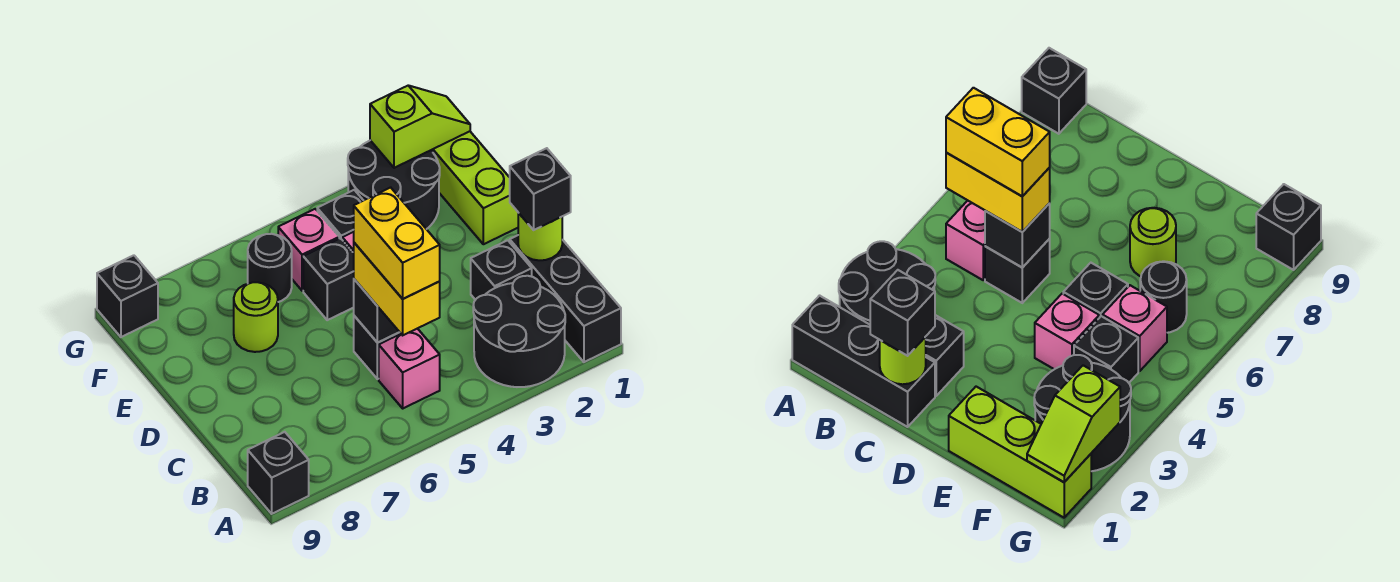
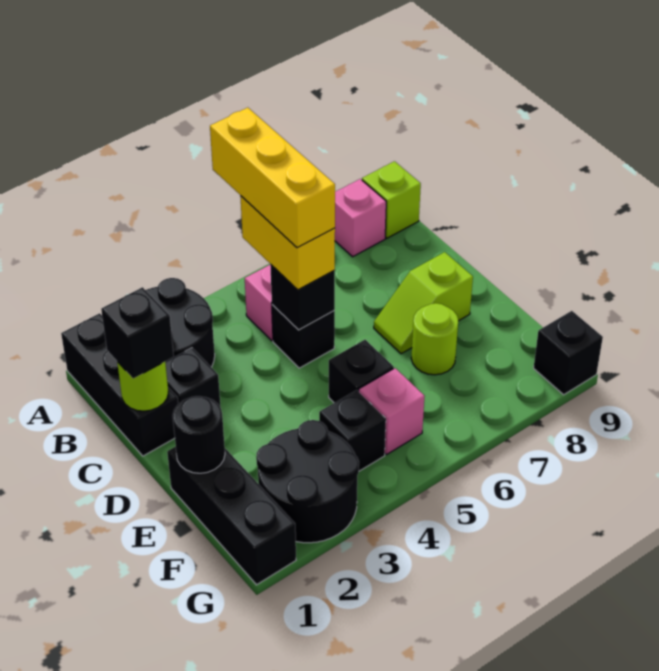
black brick A9 level 1 -> lime brick A9 level 1
yellow brick B5:C5 level 4 -> yellow brick A5:C5 level 4
lime brick E1:G1 level 1 -> black brick E1:G1 level 1
pink brick E4 level 1 -> pink brick A8 level 1
black round brick F6 level 1 -> black round brick E1 level 2
lime slope G1:G2 level 2 top 2 -> lime slope D7:D8 level 1 top 8

